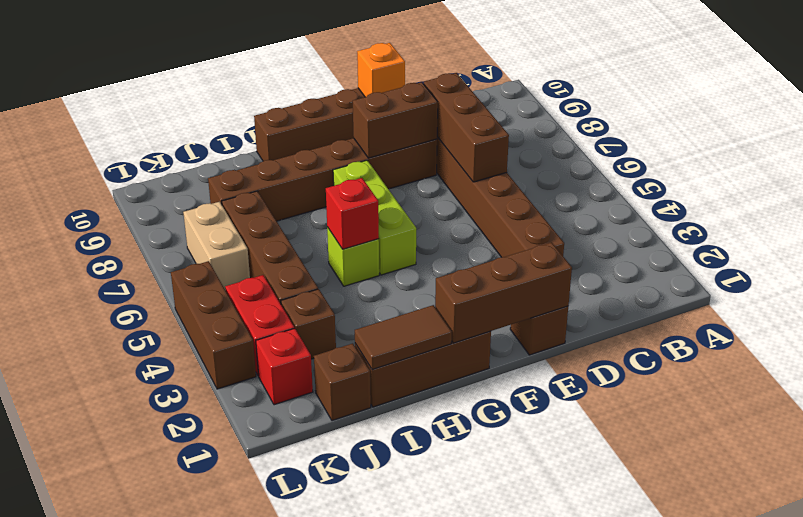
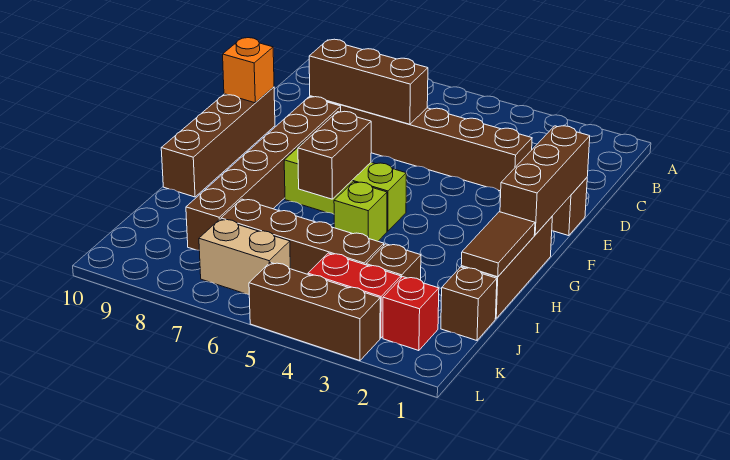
brown brick E8:F8 level 2 -> brown brick G6:H6 level 2
red brick H5 level 2 -> none

